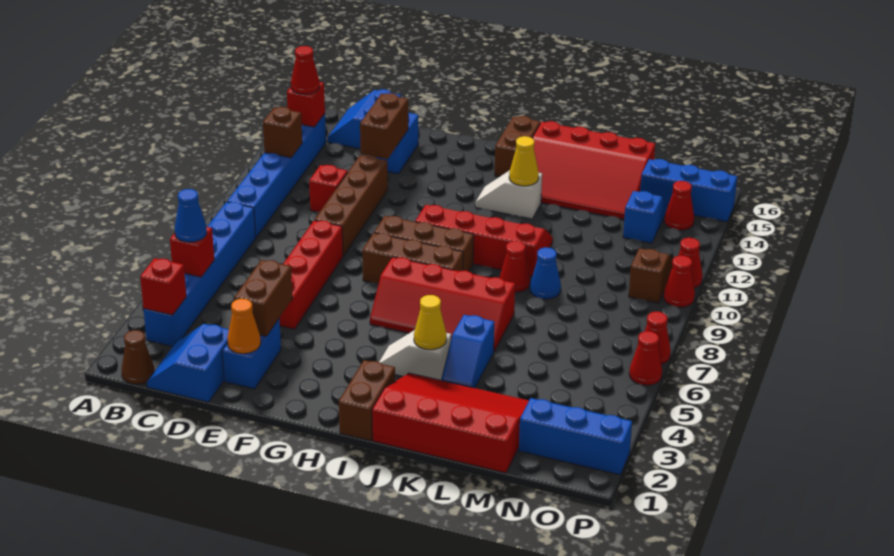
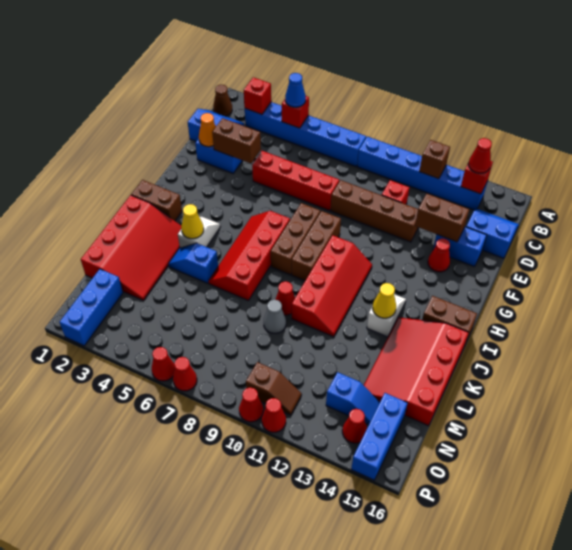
none -> red cone F14 level 1
blue cone L9 level 1 -> grey cone L9 level 1

